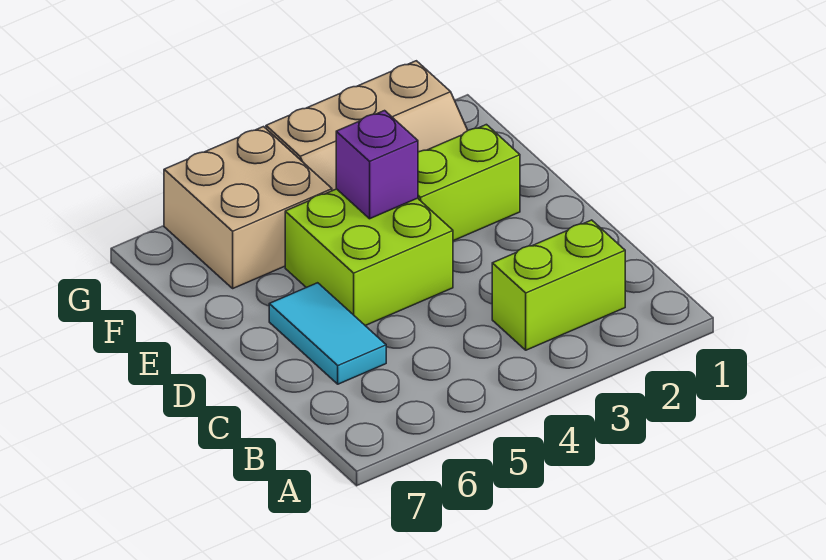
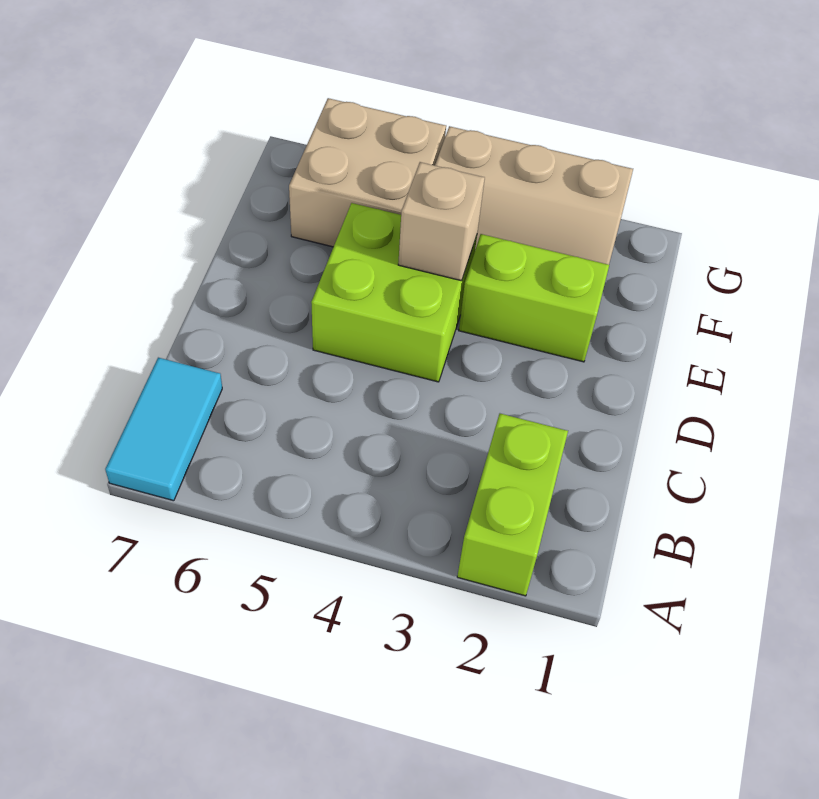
lime brick B2:B3 level 1 -> lime brick A2:B2 level 1
cyan tile C6:D6 level 1 -> cyan tile A7:B7 level 1
purple brick E4 level 2 -> tan brick E4 level 2

